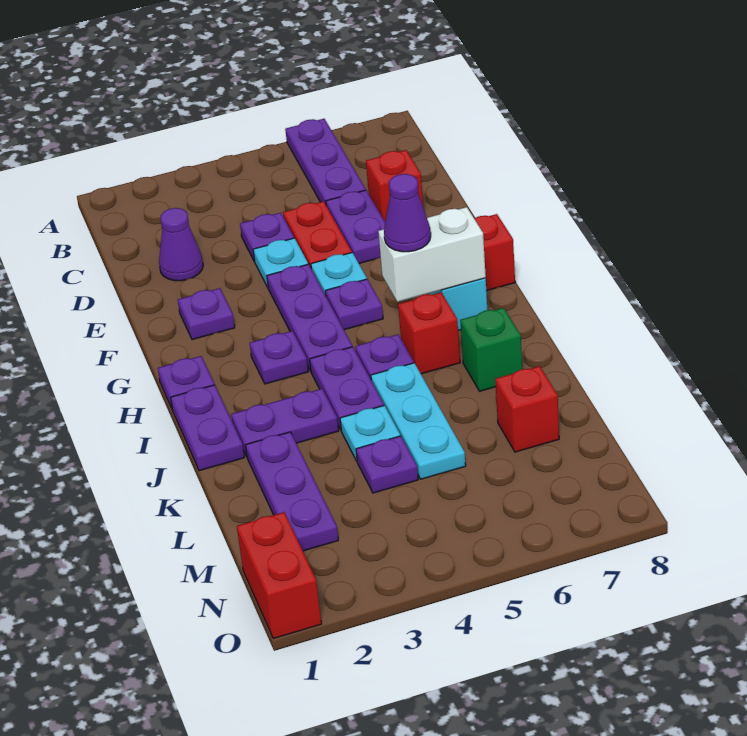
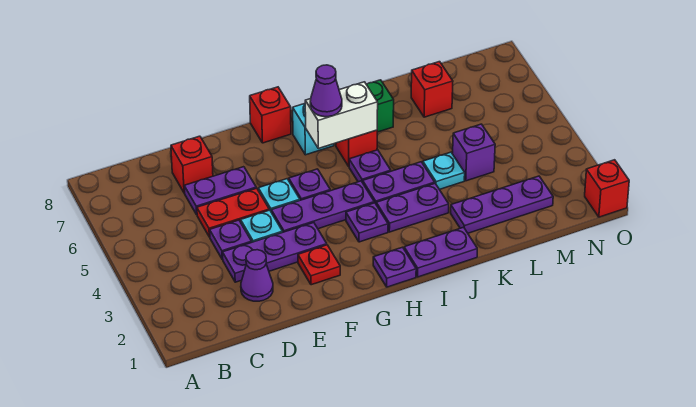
purple plate A6:C6 level 1 -> purple plate D3:F3 level 1
purple plate F2 level 1 -> red plate F2 level 1
white brick H6:H7 level 2 -> white brick H6:I6 level 2
purple plate J2:J3 level 1 -> purple plate I3:J3 level 1
cyan plate J5:L5 level 1 -> none
purple plate L4 level 1 -> purple brick L4 level 1
red brick N1:O1 level 1 -> red brick O1 level 1

